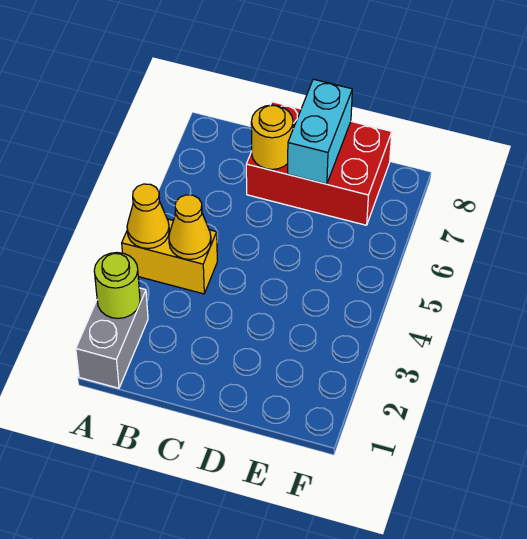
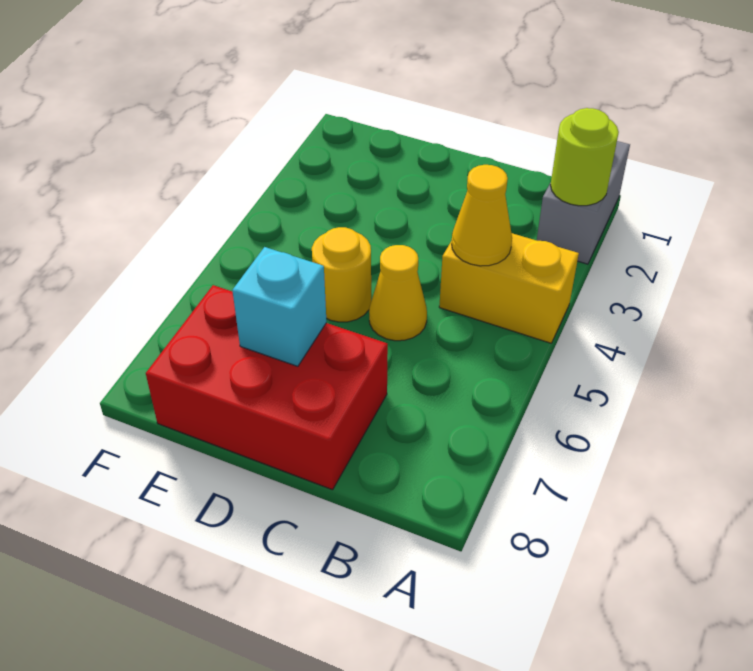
yellow cone A4 level 2 -> yellow cone C5 level 1
yellow round brick C7 level 2 -> yellow round brick D5 level 1
cyan brick D7:D8 level 2 -> cyan brick D7 level 2

